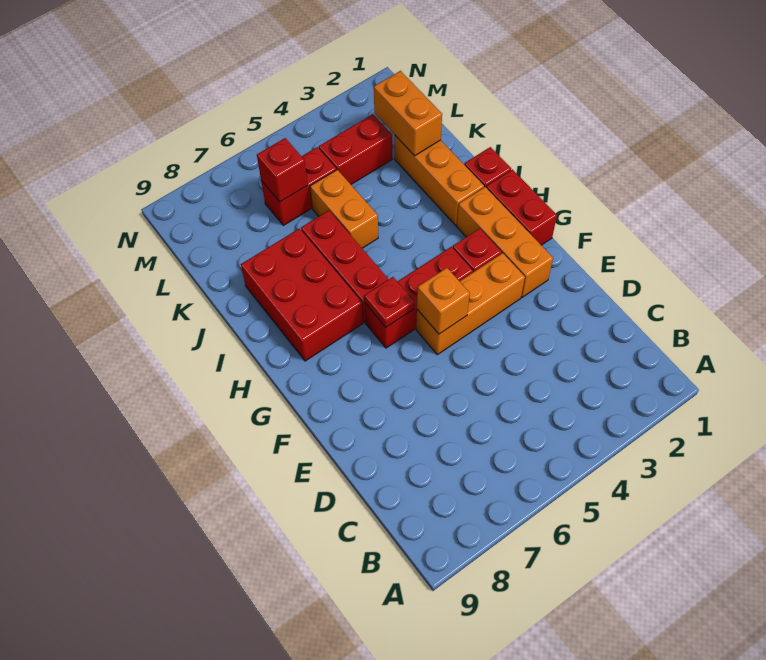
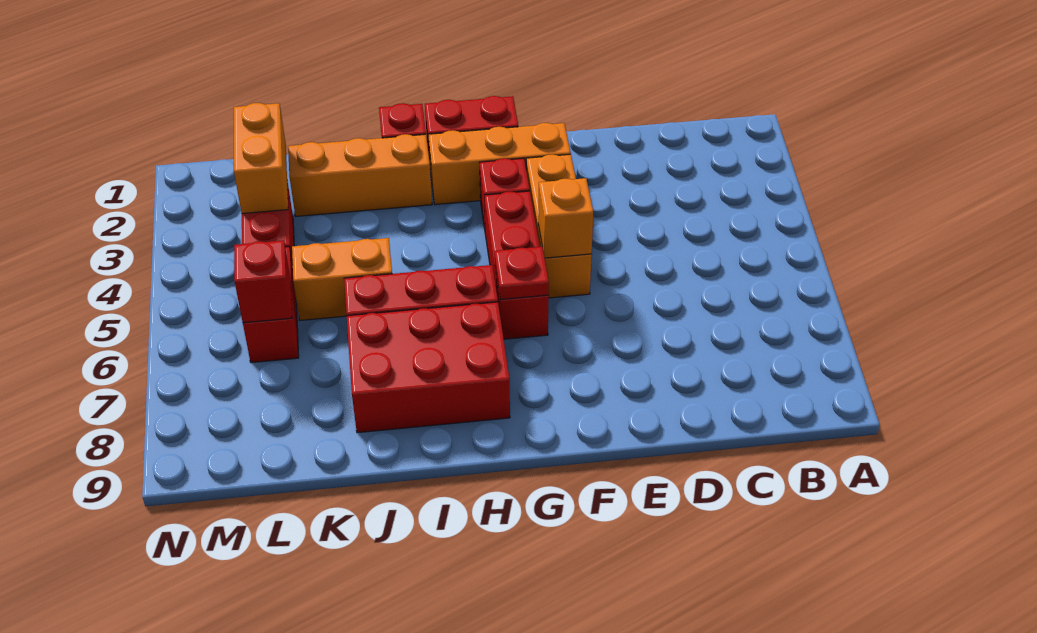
orange brick K2:L2 level 2 -> orange brick L2:L3 level 2

